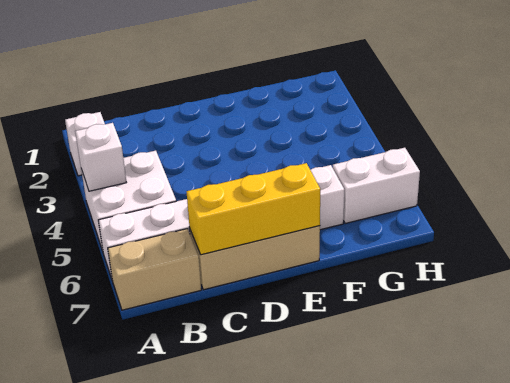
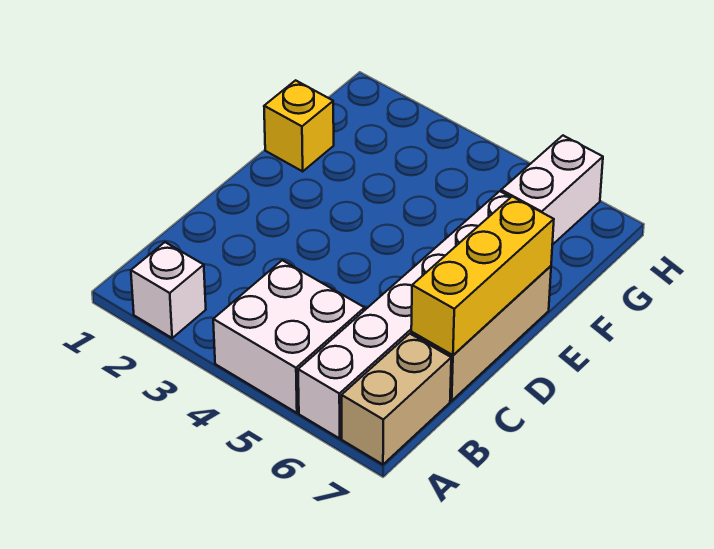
white brick A4 level 2 -> none
none -> yellow brick F1 level 1

